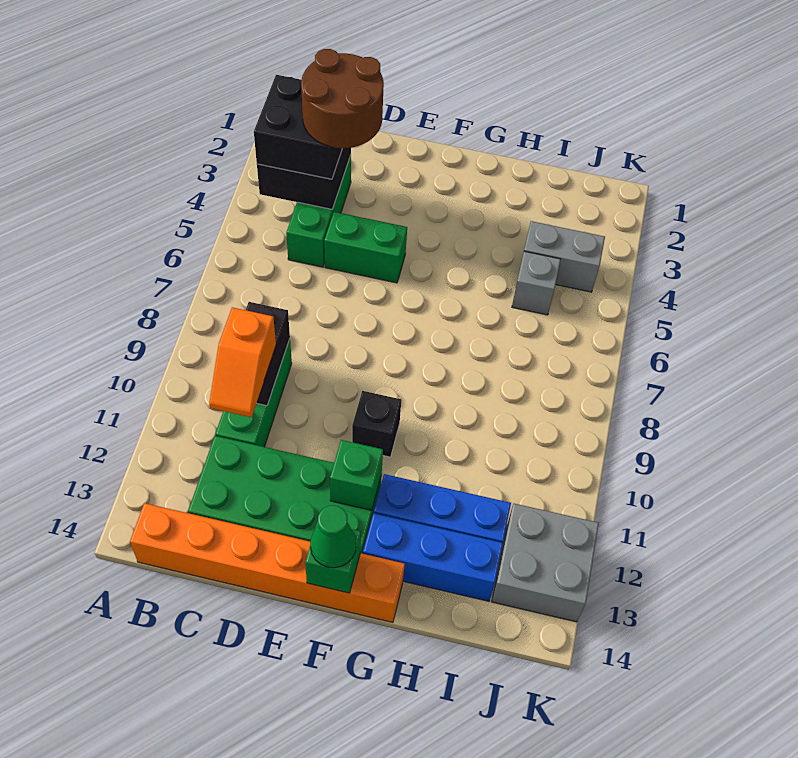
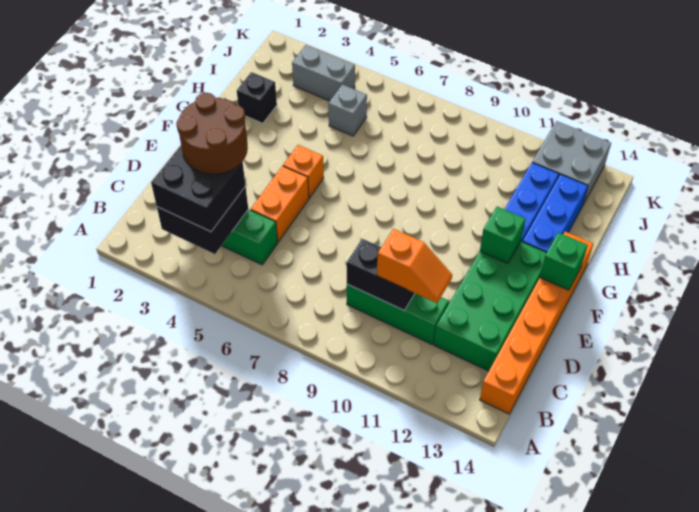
green brick D5:E5 level 1 -> orange brick D5:E5 level 1
none -> orange brick F5 level 1
black brick F10 level 1 -> black brick H2 level 1
green cone F14 level 3 -> none
grey brick I4:J4 level 1 -> grey brick J3:J4 level 1

